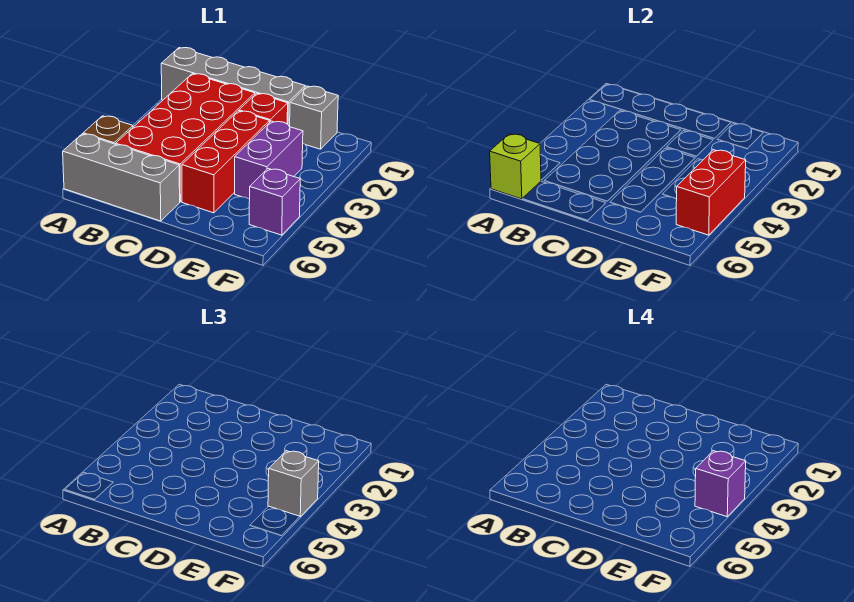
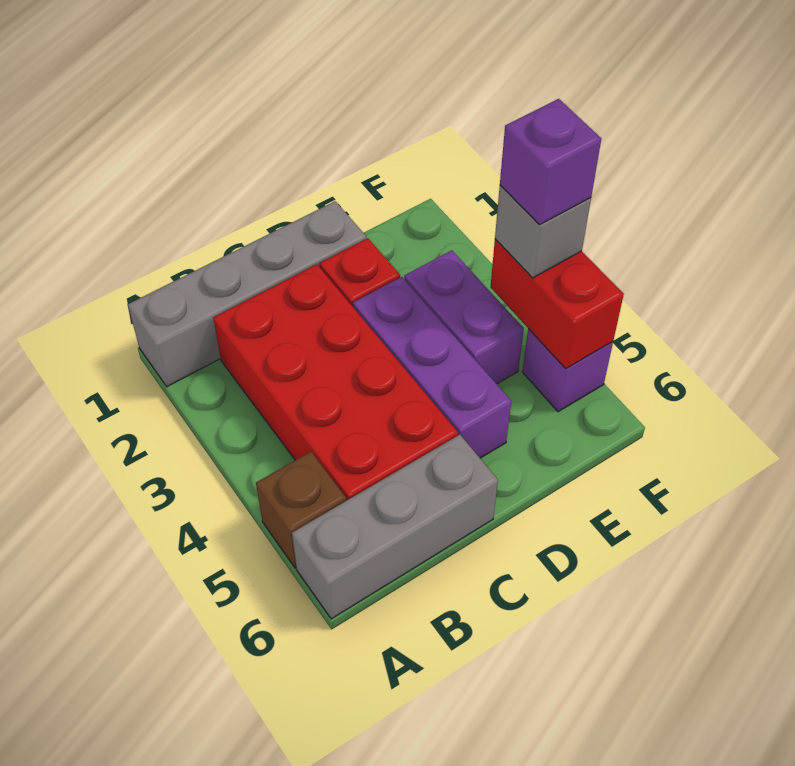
lime brick A6 level 2 -> none
red brick D3:D5 level 1 -> purple brick D3:D5 level 1
grey brick E1 level 1 -> none

